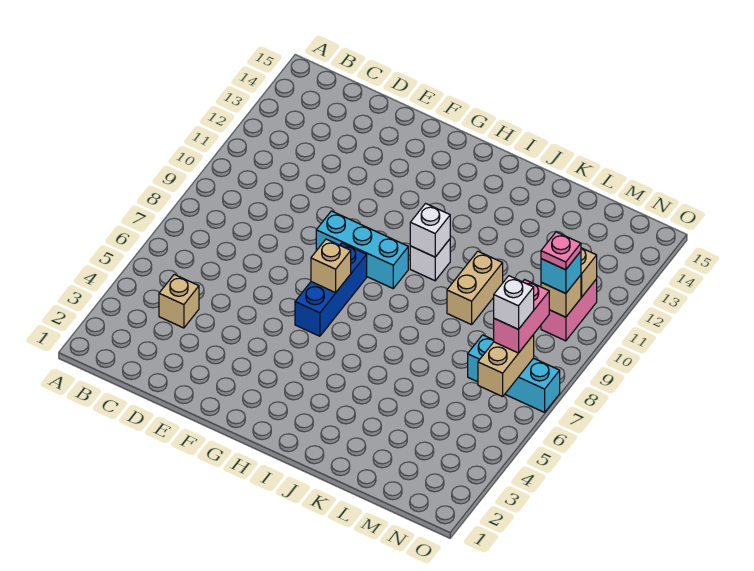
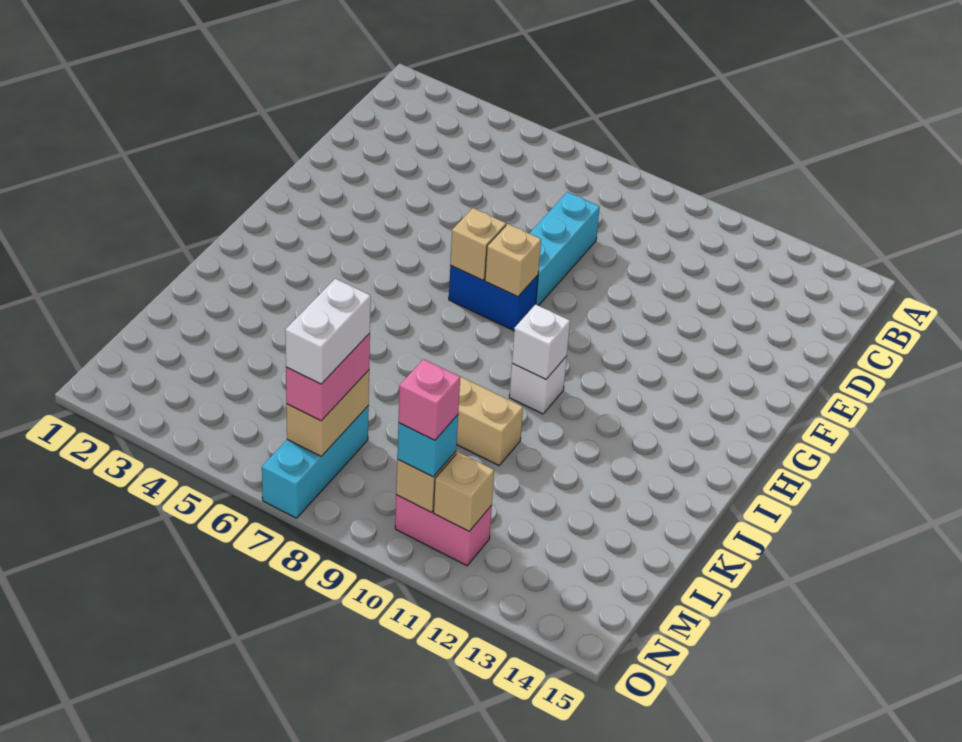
tan brick C4 level 1 -> tan brick G8 level 2
cyan brick F9:H9 level 1 -> cyan brick D8:F8 level 1
blue brick G6:G8 level 1 -> blue brick G7:G8 level 1
tan brick N6:N7 level 2 -> tan brick M7:N7 level 2
pink brick N7:N8 level 3 -> pink brick M7:N7 level 3
white brick N7 level 4 -> white brick M7:N7 level 4
pink plate N10 level 4 -> pink brick N10 level 4

